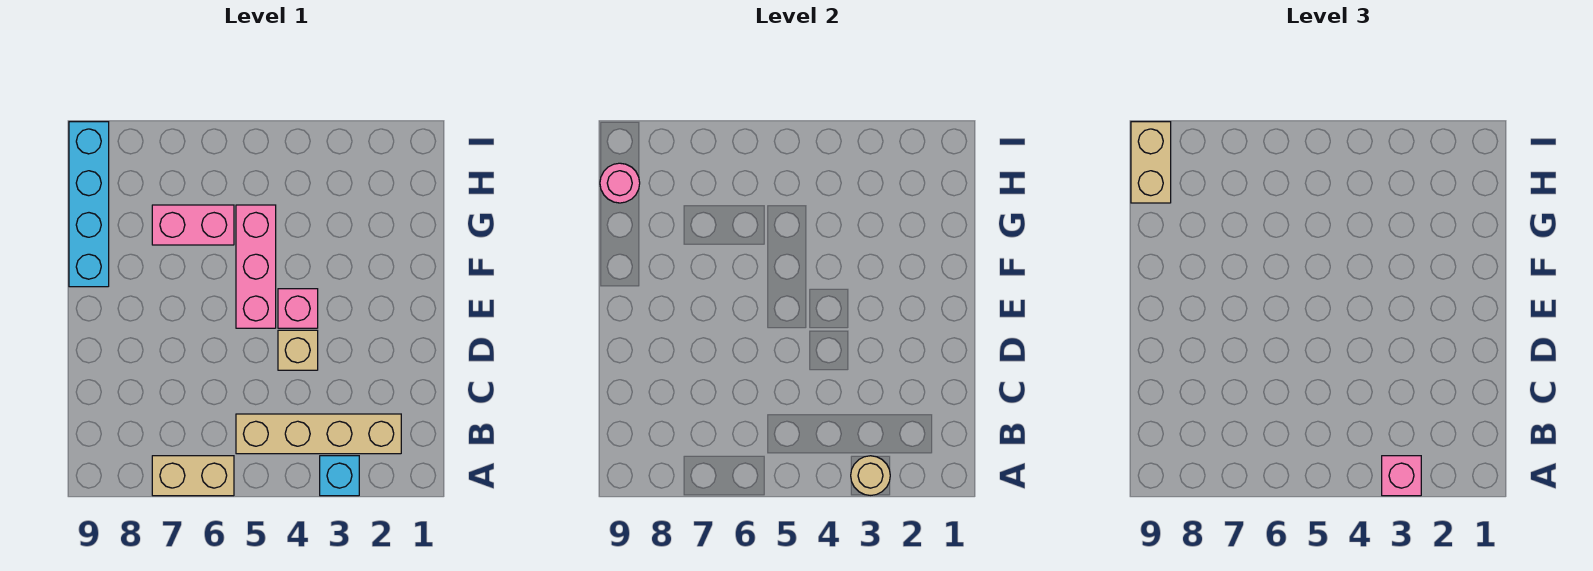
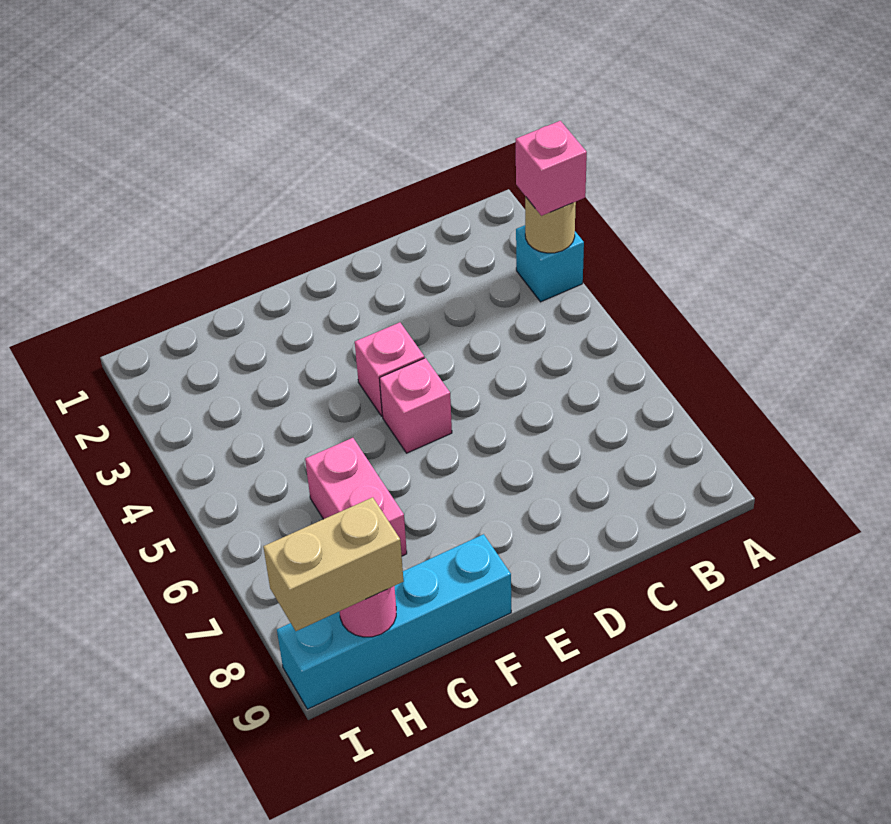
tan brick A6:A7 level 1 -> none
tan brick B2:B5 level 1 -> none
tan brick D4 level 1 -> none
pink brick E5:G5 level 1 -> pink brick E5 level 1

